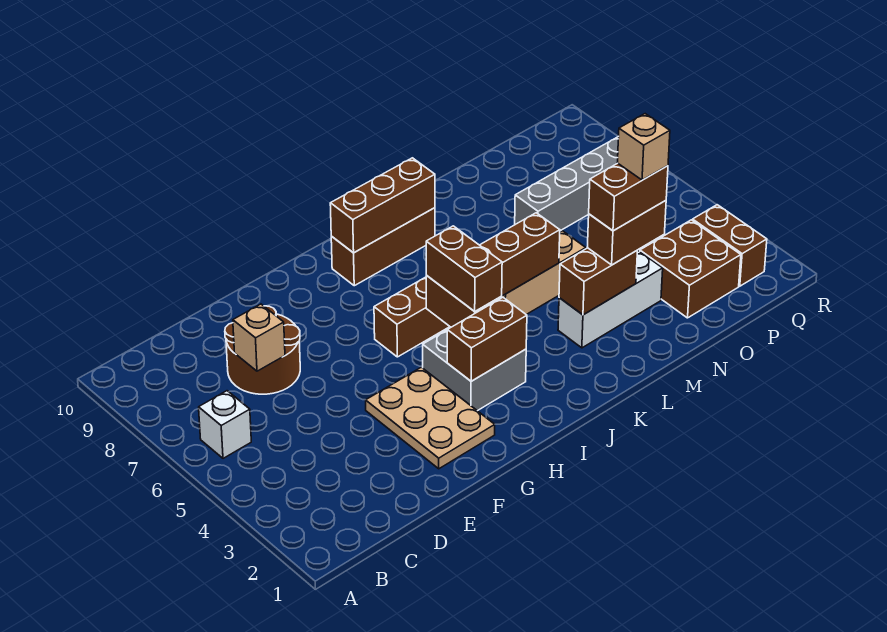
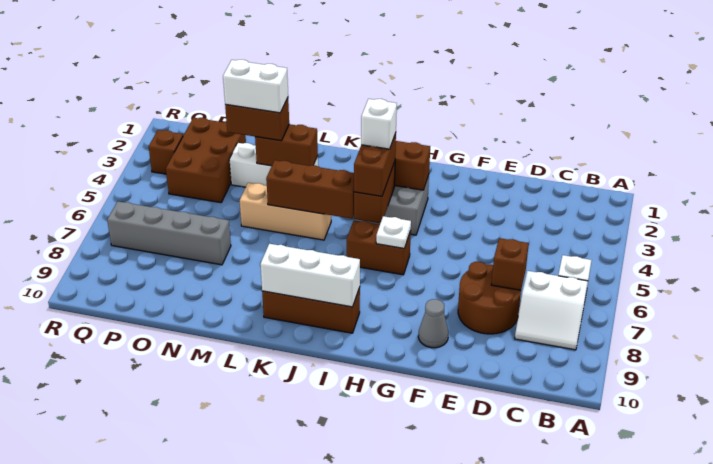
none -> white slope B7:C8 level 1 top 7
tan brick D7 level 2 -> brown brick D7 level 2
tan plate F2:G4 level 1 -> none
none -> grey cone F9 level 1
none -> white plate H6 level 2
none -> white brick I4 level 4
brown brick I9:K9 level 2 -> white brick I9:K9 level 2
brown brick M3:N3 level 4 -> white brick M3:N3 level 4
tan brick N3 level 5 -> none
brown brick O2:P3 level 1 -> brown brick O2:P4 level 1
brown brick Q2:Q3 level 1 -> brown brick Q3 level 1

